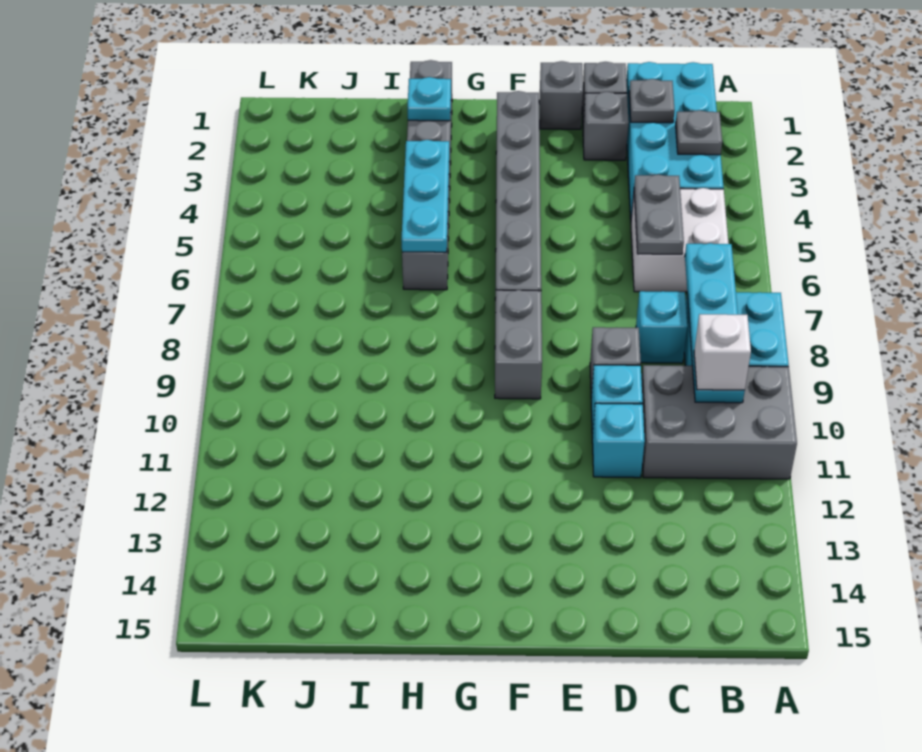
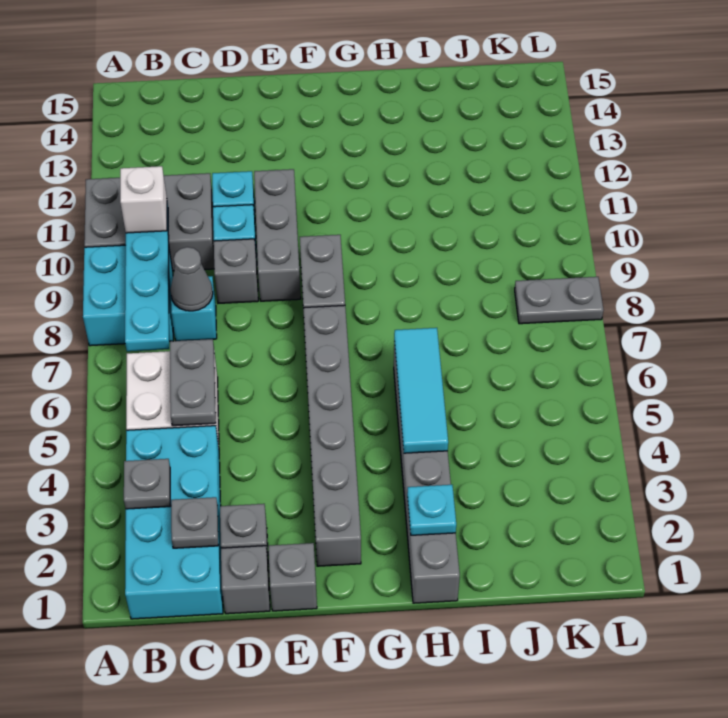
none -> grey cone C8 level 2
none -> grey brick E9:E11 level 1
cyan plate H4:H6 level 2 -> cyan tile H4:H6 level 2
none -> grey plate K8:L8 level 1

